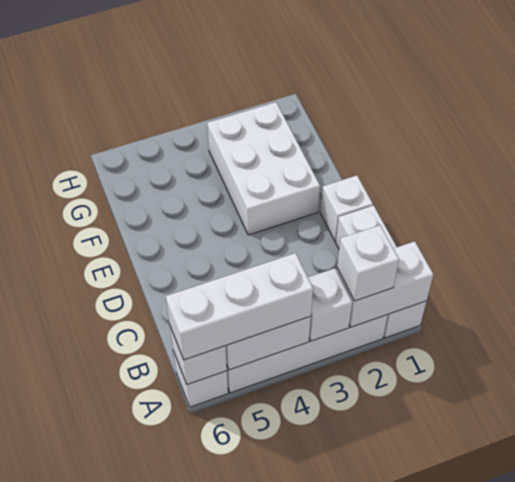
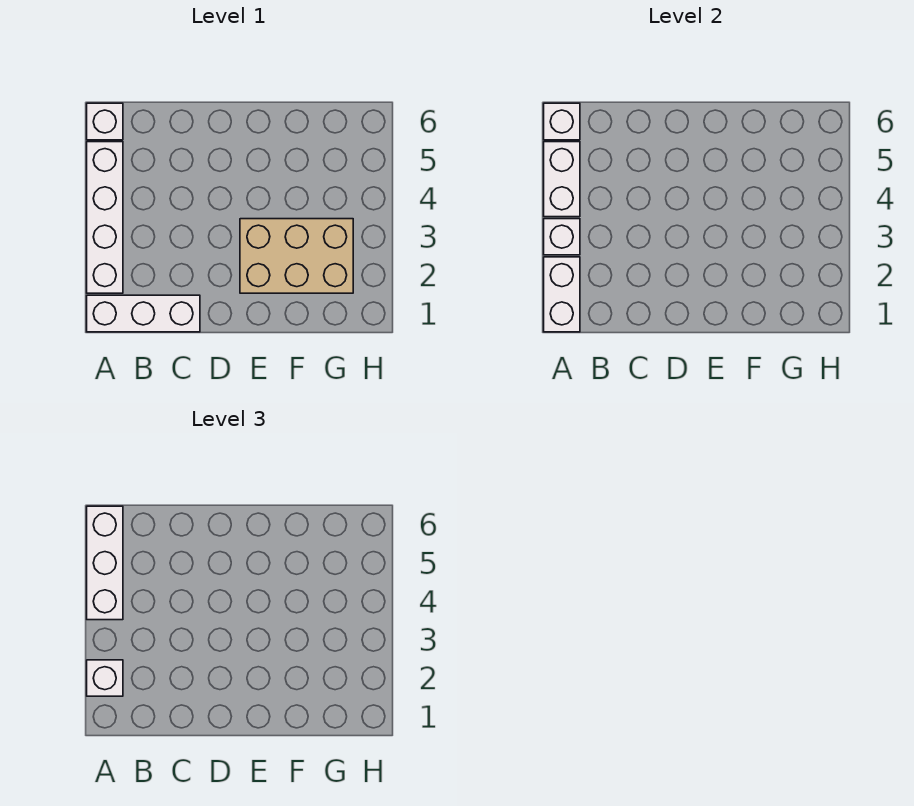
white brick D1 level 1 -> none
white brick E2:G3 level 1 -> tan brick E2:G3 level 1

